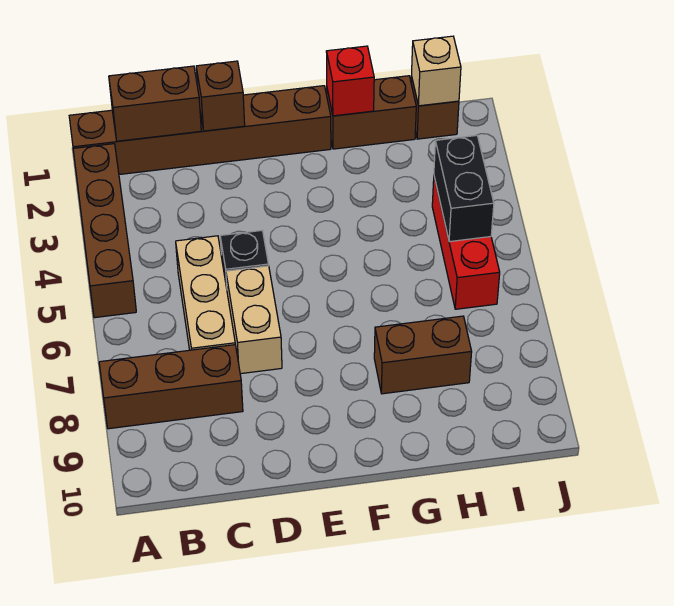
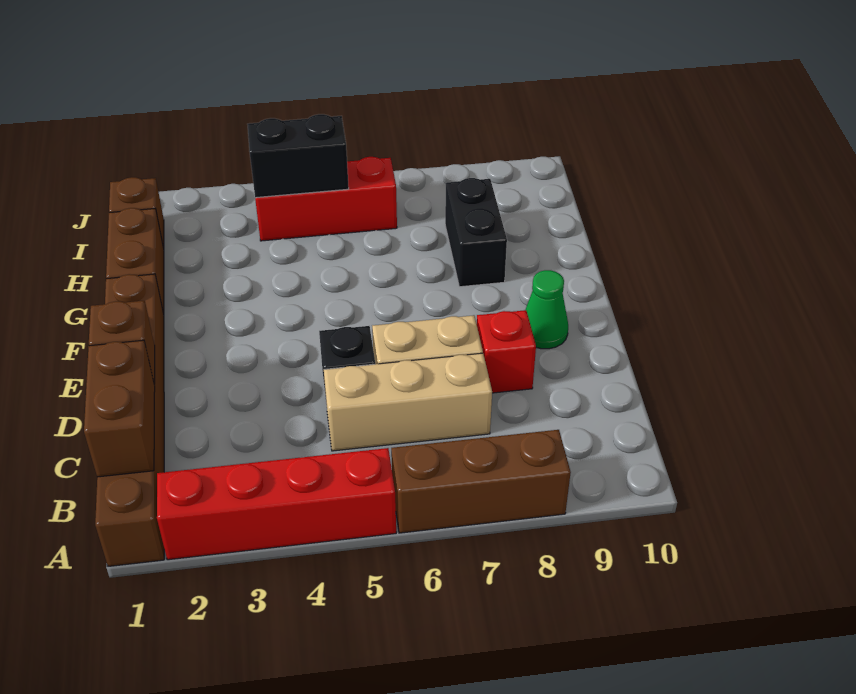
brown brick A2:A5 level 1 -> red brick A2:A5 level 1
brown brick A8:C8 level 1 -> brown brick A6:A8 level 1
none -> green cone E9 level 1
red brick G1 level 2 -> red brick D8 level 1
brown brick G8:H8 level 1 -> black brick G8:H8 level 1
tan brick I1 level 2 -> none

